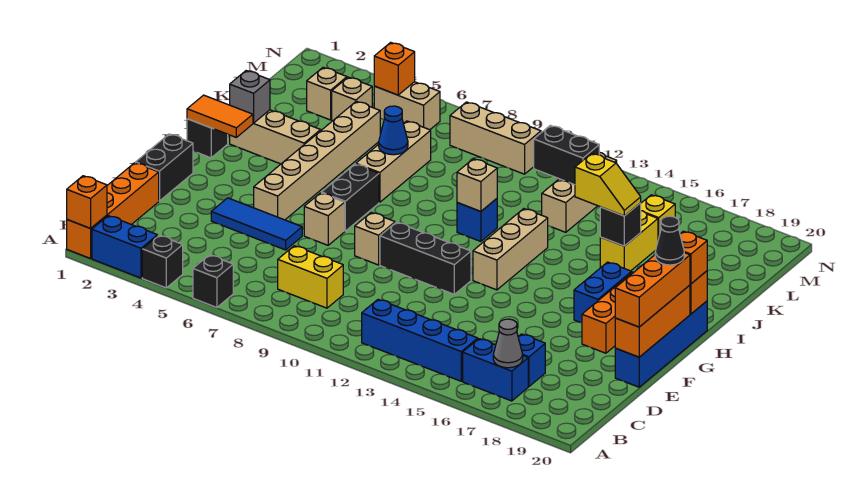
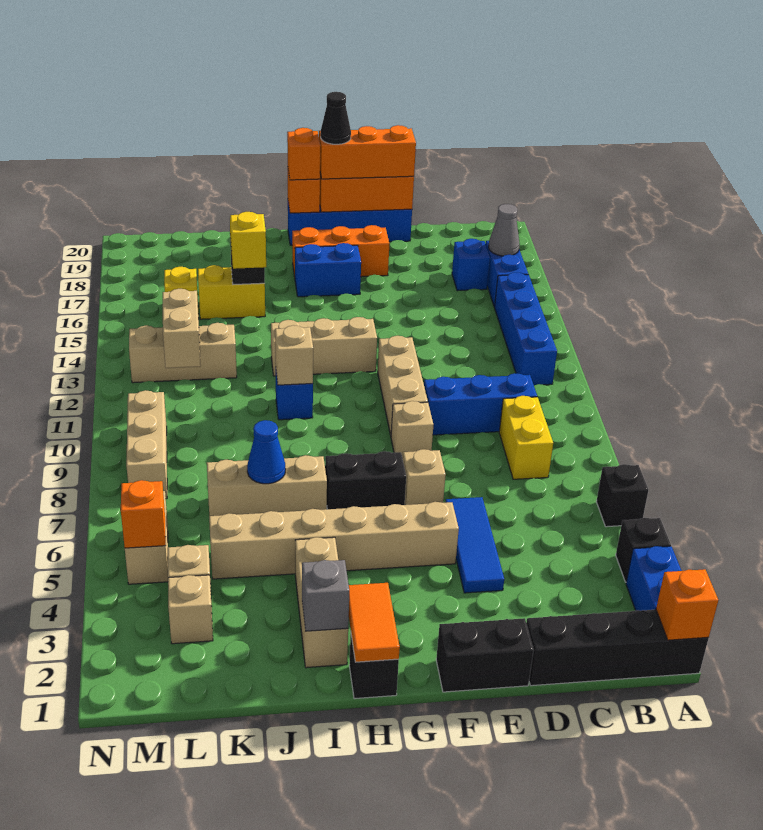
orange brick A1:D1 level 1 -> black brick A1:D1 level 1
none -> blue brick C10:E10 level 1
black brick F10:F12 level 1 -> tan brick F10:F12 level 1
black brick L12:L13 level 2 -> tan brick L12:L13 level 2

